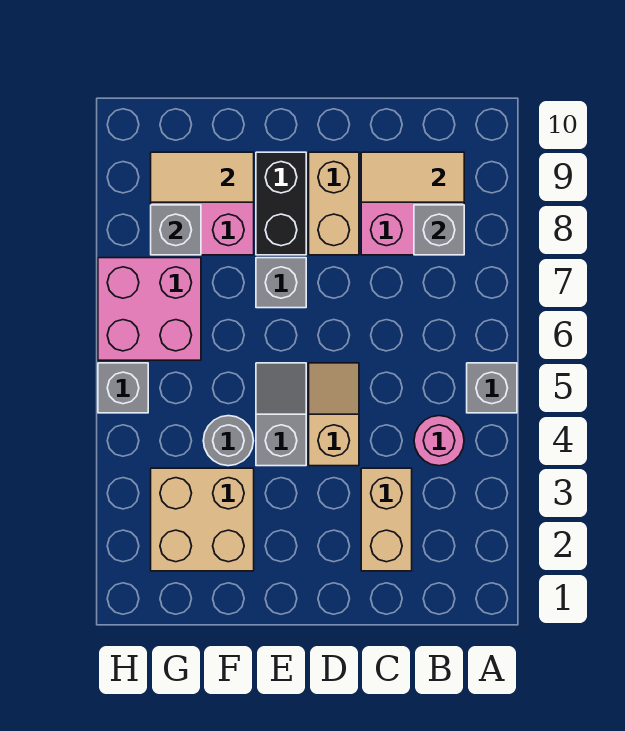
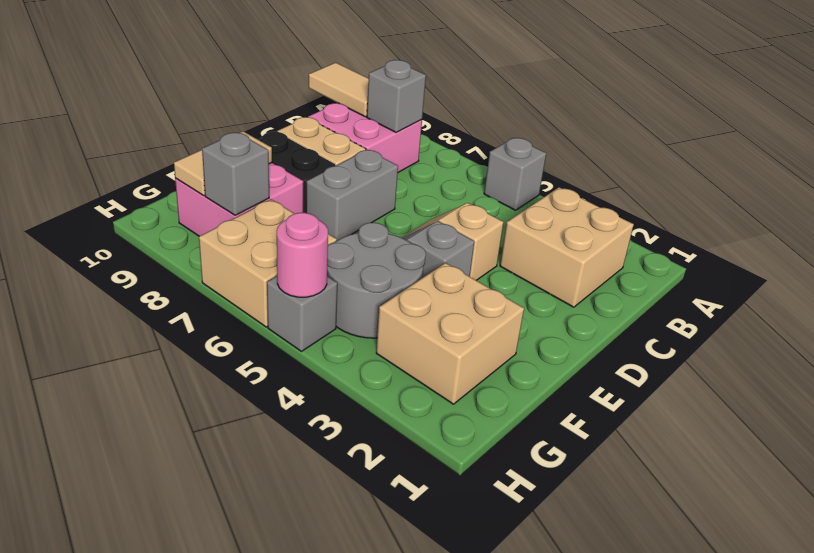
pink round brick B4 level 1 -> pink round brick H5 level 2
tan tile B9:C9 level 2 -> tan tile B9:B10 level 2
tan brick C2:C3 level 1 -> tan brick B2:C3 level 1
grey brick E7 level 1 -> grey brick D7:E7 level 1
grey round brick F4 level 1 -> grey round brick F4:G5 level 1
pink brick G6:H7 level 1 -> tan brick G6:H7 level 1

